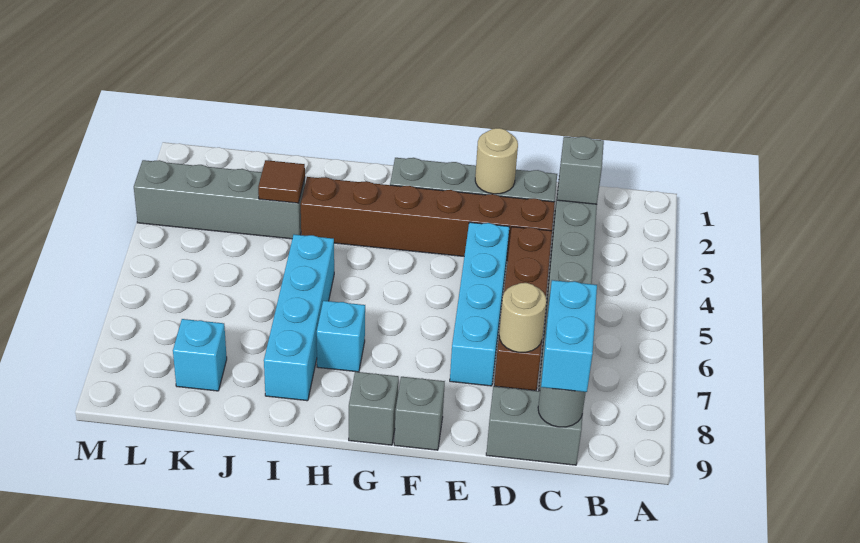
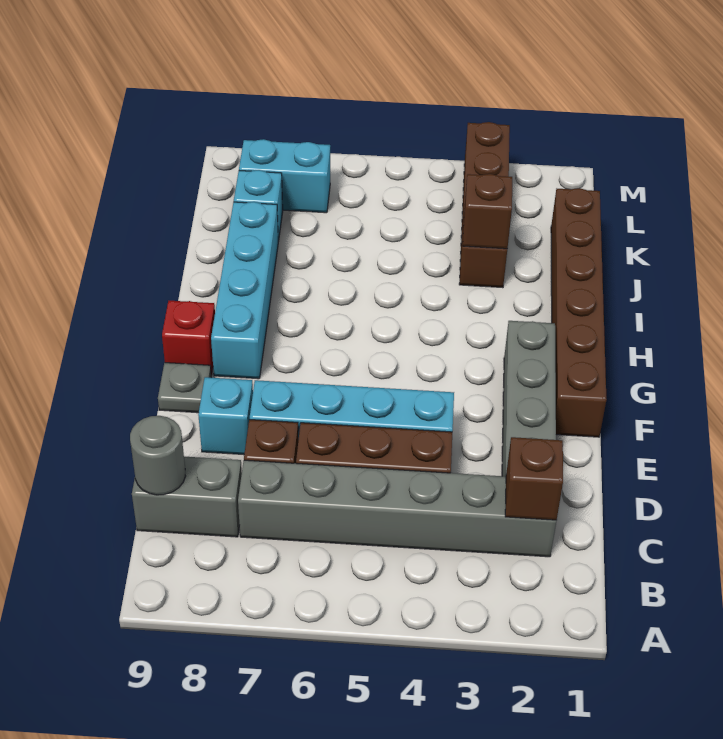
grey brick C2 level 2 -> brown brick C2 level 2
cyan brick C8:C9 level 3 -> cyan brick L7:L8 level 1
grey brick C9:D9 level 1 -> grey brick C8:C9 level 1
brown brick D3:I3 level 1 -> brown brick F1:K1 level 1
tan round brick D7 level 2 -> none
tan round brick E2 level 2 -> none
grey brick F9 level 1 -> grey plate F9 level 1
grey brick G9 level 1 -> red brick G9 level 1
cyan brick H7 level 1 -> cyan brick E8 level 1
cyan brick I5:I8 level 1 -> cyan brick G8:J8 level 1
grey brick J3:M3 level 1 -> brown brick J3:M3 level 1
brown tile J3 level 2 -> brown brick J3 level 2

